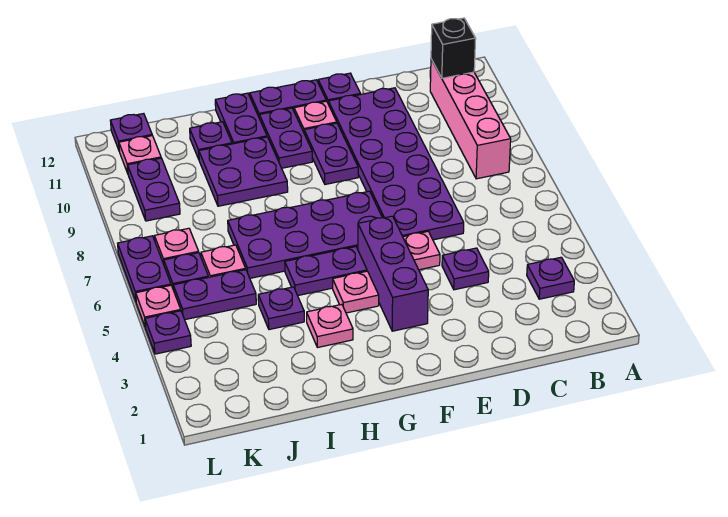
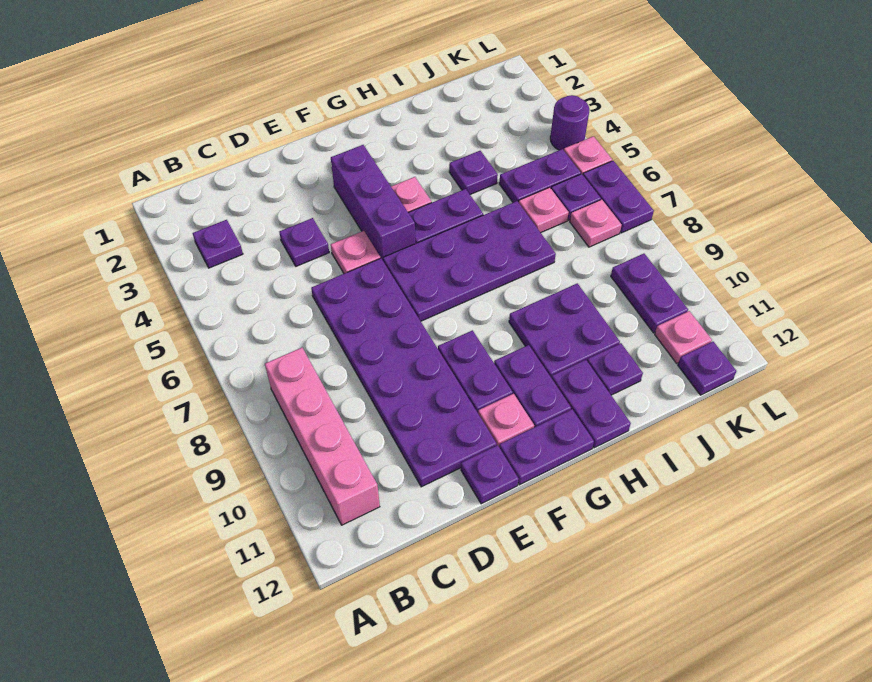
black brick B11 level 2 -> none
pink plate H3 level 1 -> none
purple plate L4 level 1 -> purple round brick L4 level 1

